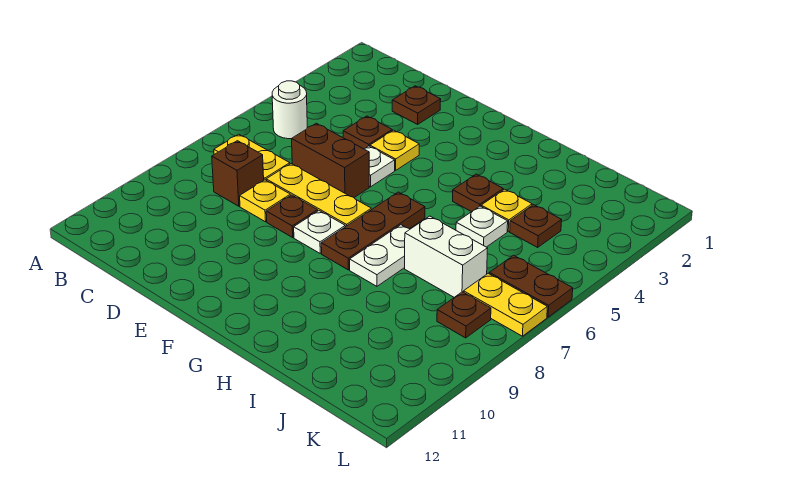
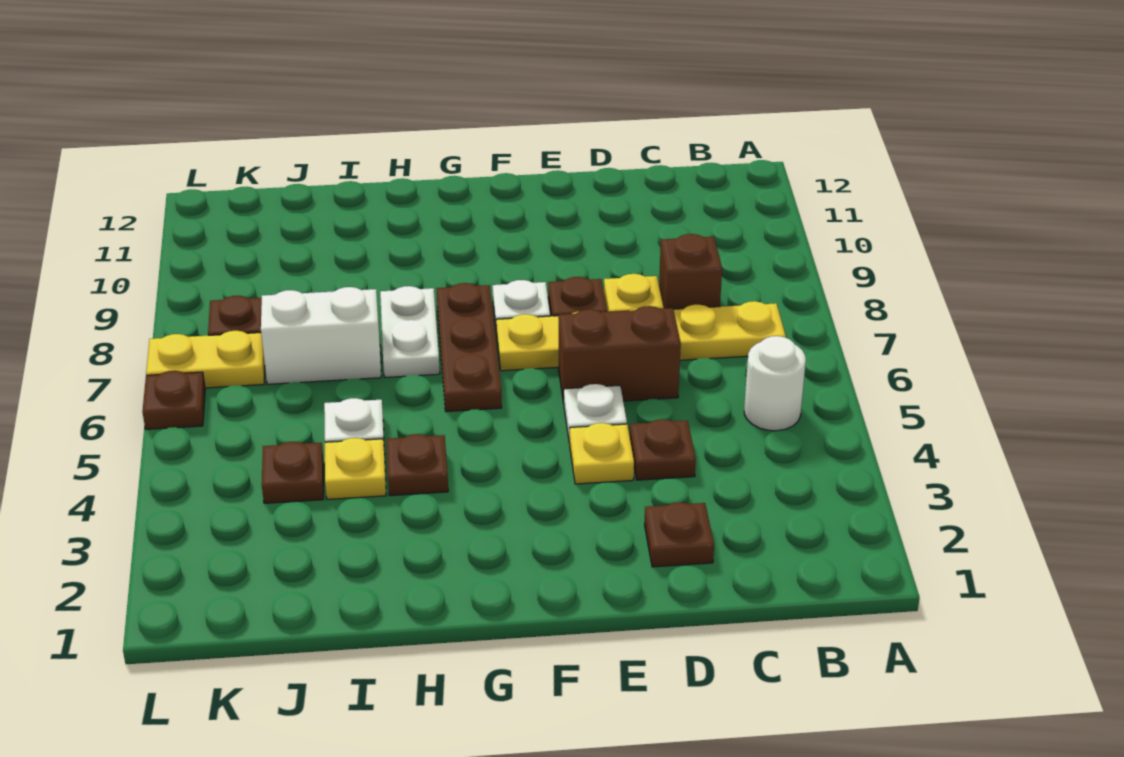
brown plate K6:L6 level 1 -> brown plate L6 level 1

